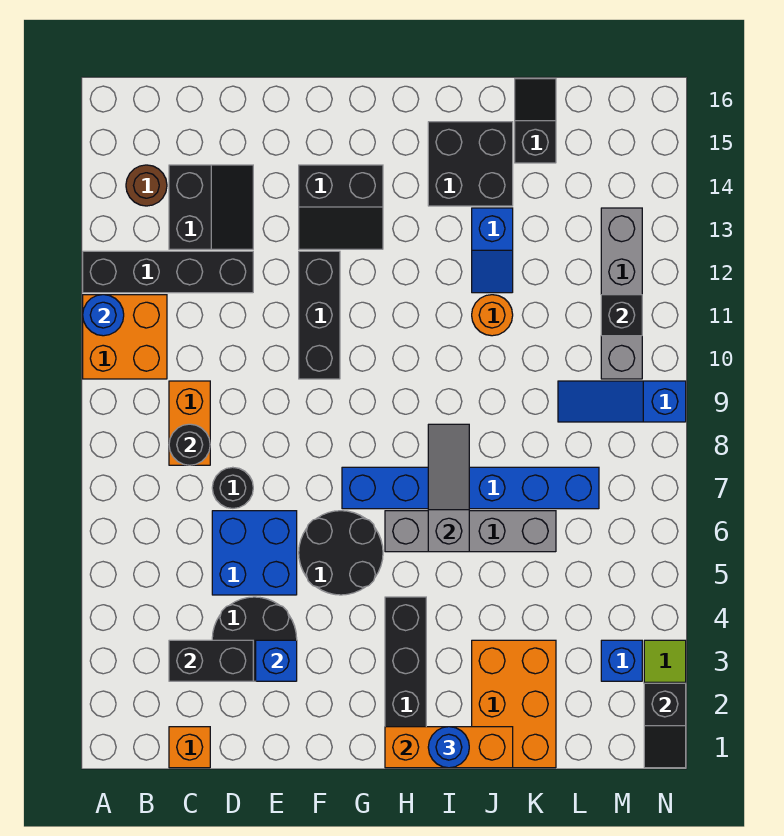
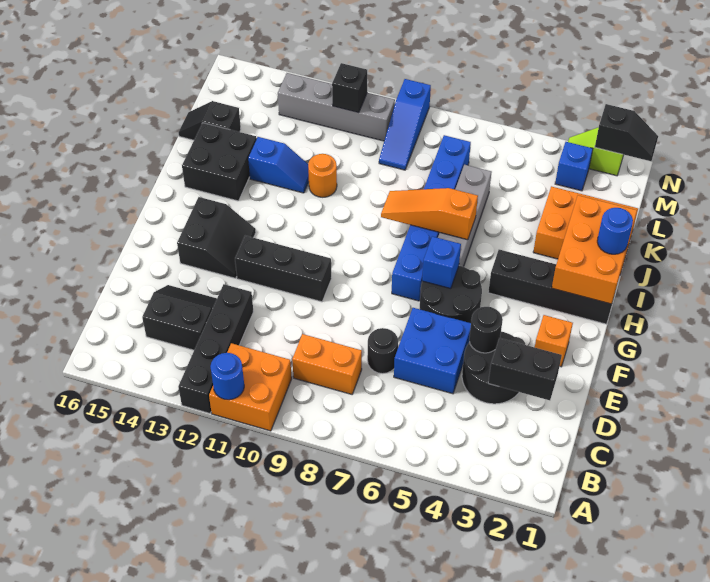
brown round brick B14 level 1 -> none
orange brick C1 level 1 -> orange brick F2 level 1
black brick C3:D3 level 2 -> black brick D2:D3 level 2
black round brick C8 level 2 -> black round brick E4 level 2
blue brick E3 level 2 -> blue brick G6 level 2
orange brick H1:J1 level 2 -> orange brick H1:J2 level 2
grey slope I6:I8 level 2 top 6 -> orange slope I6:I8 level 2 top 6

